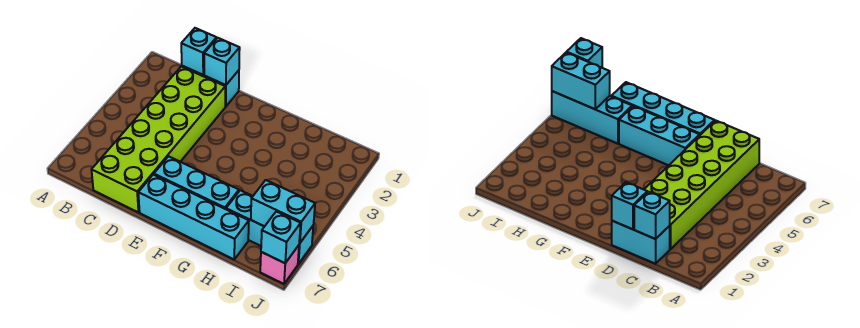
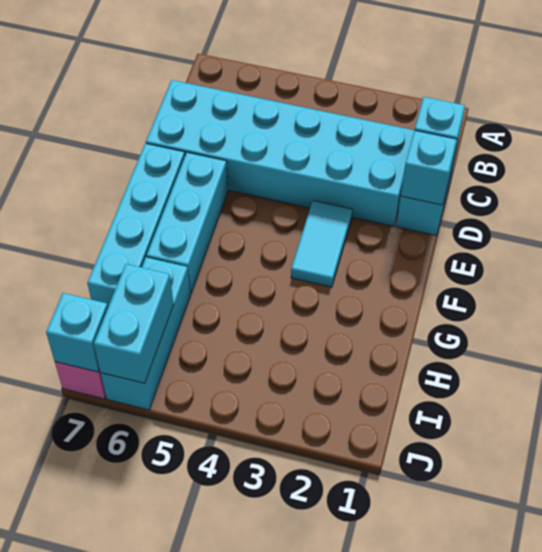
lime brick C2:D7 level 1 -> cyan brick C2:D7 level 1
none -> cyan tile E3:F3 level 1

